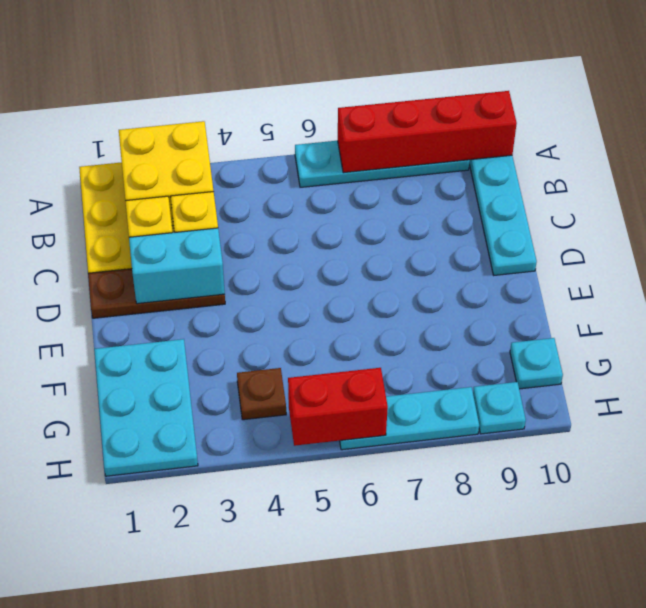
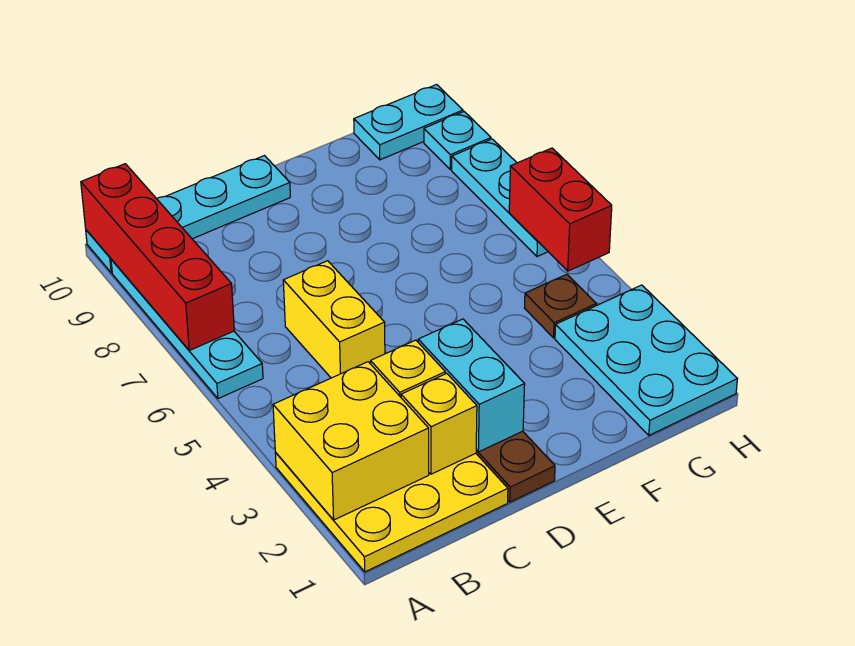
none -> yellow brick C5:C6 level 1
cyan plate F1:H2 level 1 -> cyan plate G1:H3 level 1
cyan plate G10 level 1 -> cyan plate G10:H10 level 1

